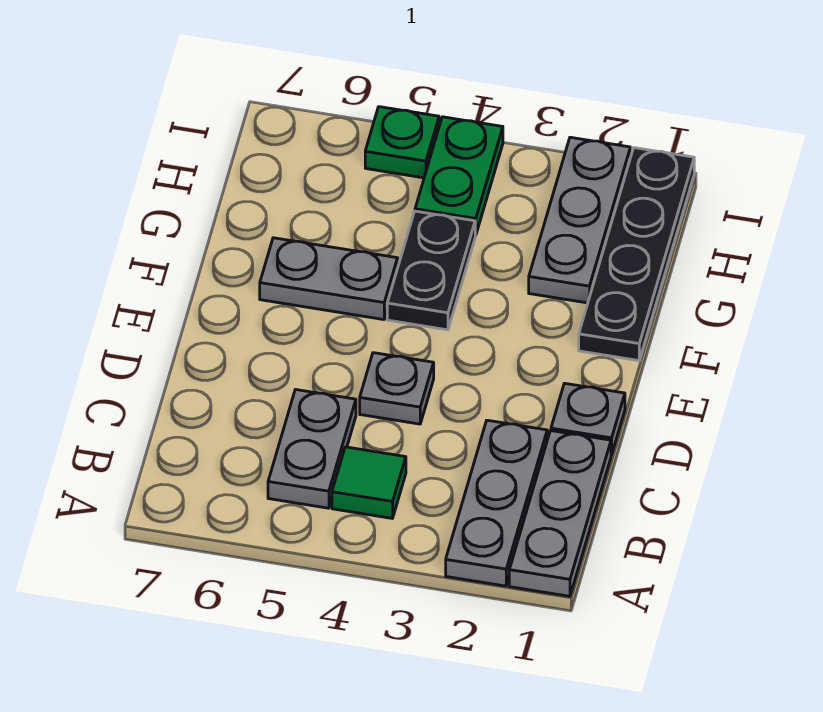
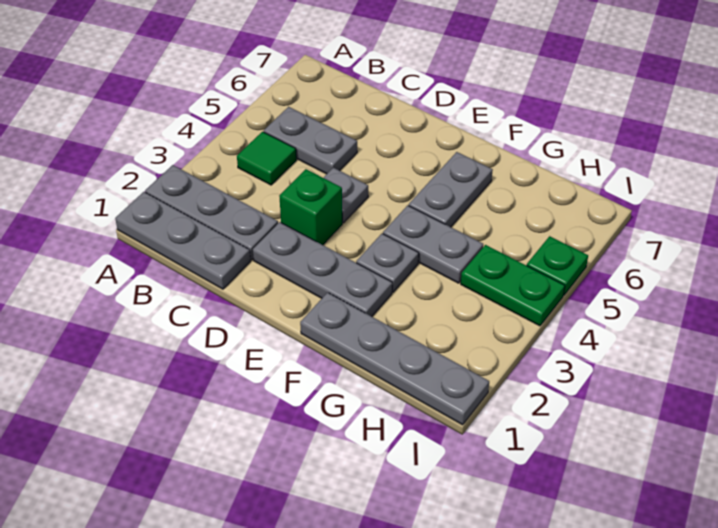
grey plate D1 level 1 -> grey plate F3 level 1
none -> green brick D3 level 1
black plate F1:I1 level 1 -> grey plate F1:I1 level 1
black plate F4:G4 level 1 -> grey plate F4:G4 level 1
grey plate G2:I2 level 1 -> grey plate D2:F2 level 1

